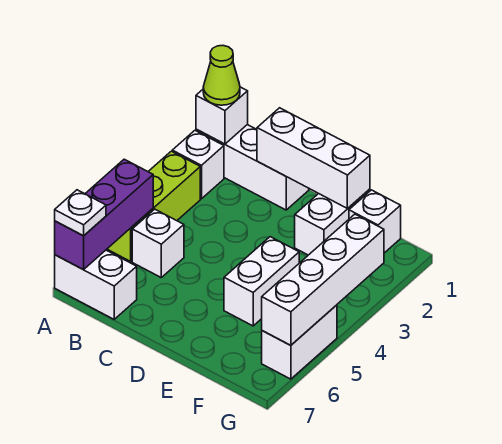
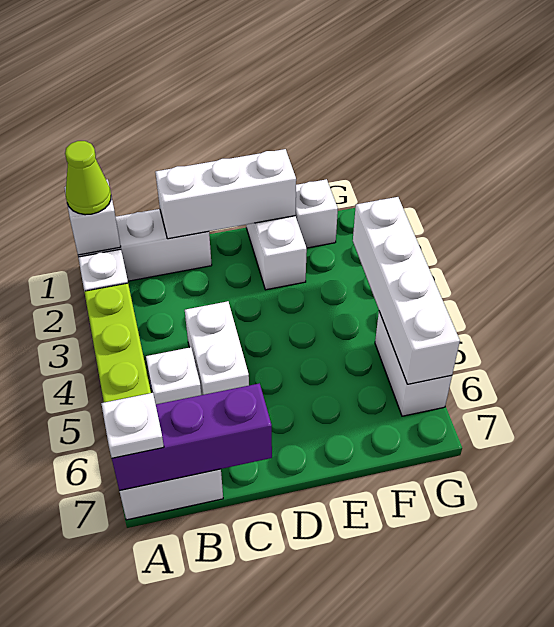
purple brick A5:A7 level 2 -> purple brick A7:C7 level 2
white brick E4:E5 level 1 -> white brick C4:C5 level 1

